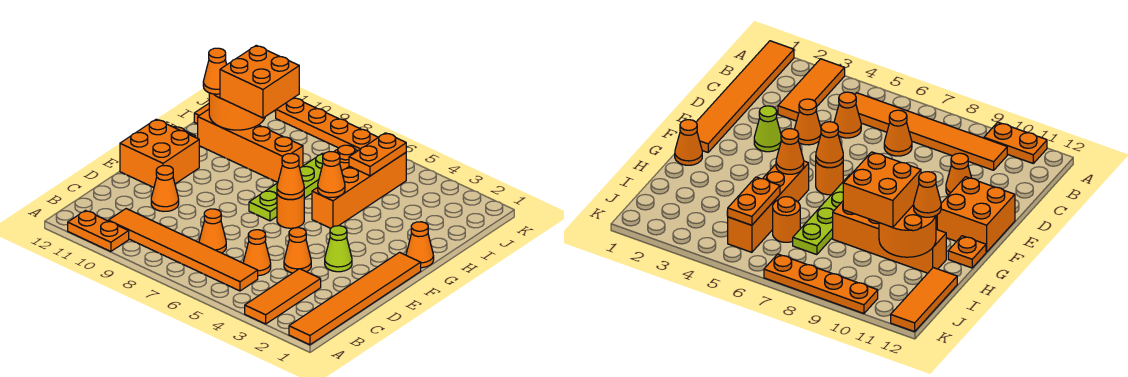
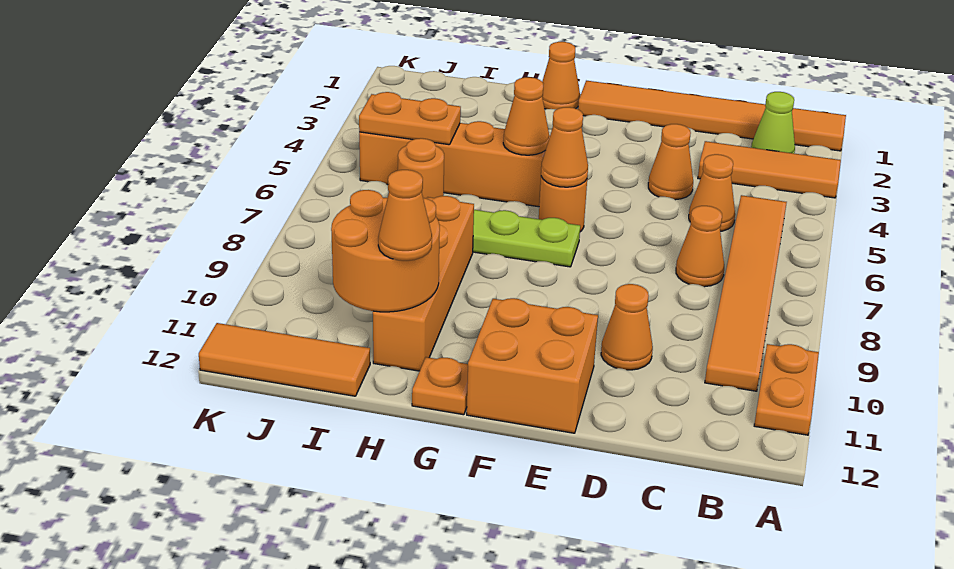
lime cone E3 level 1 -> lime cone B2 level 1
orange brick H9:I10 level 3 -> none
orange plate K7:K10 level 1 -> none

